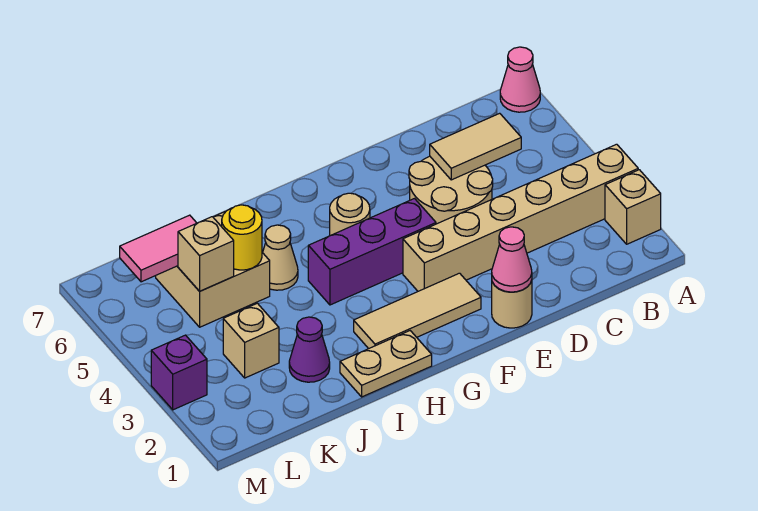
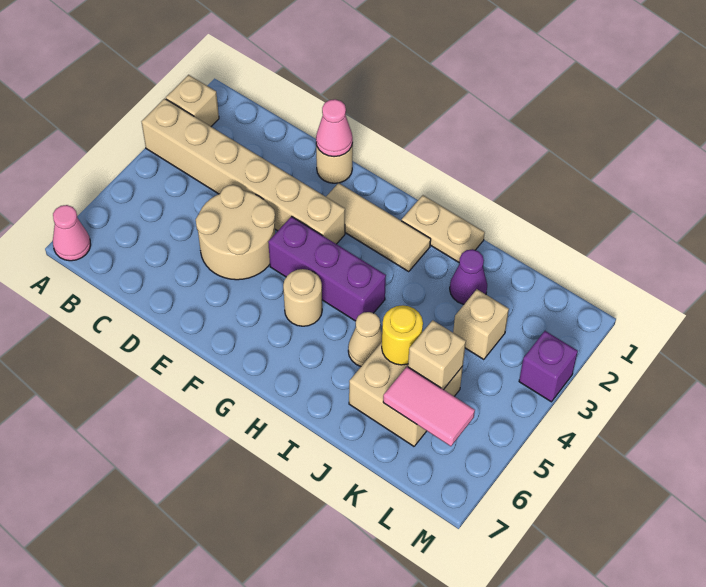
tan tile C5:D5 level 2 -> none

